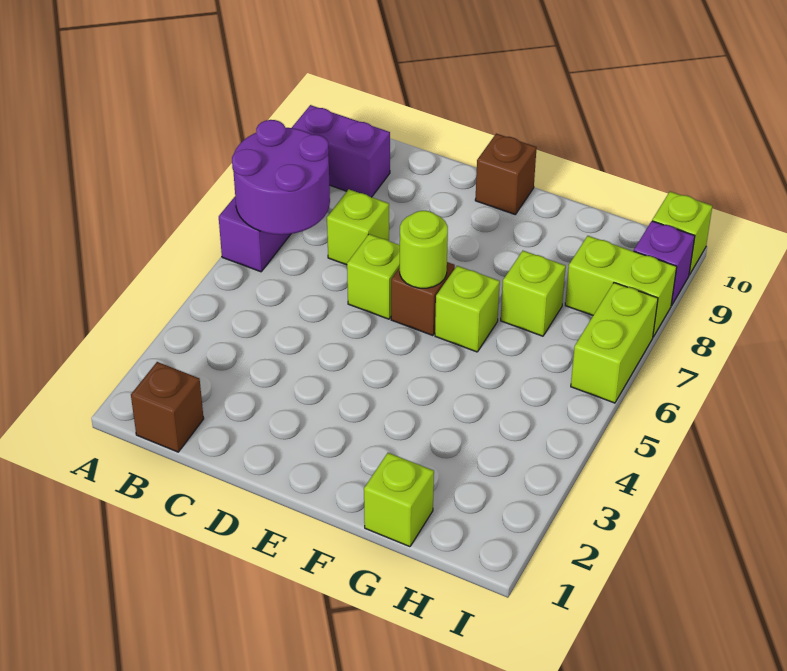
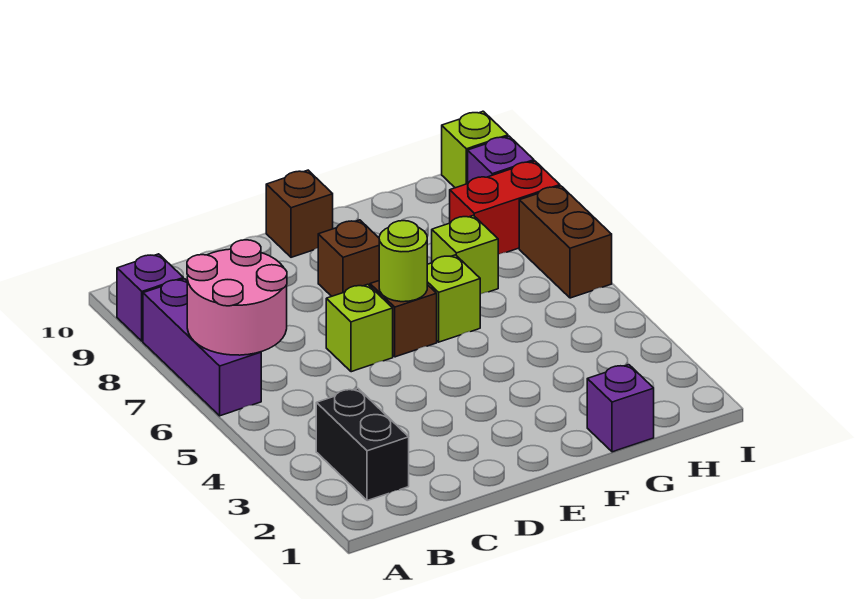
purple round brick A6:B7 level 2 -> pink round brick A6:B7 level 2
purple brick A9:B9 level 1 -> purple brick A9 level 1
brown brick B1 level 1 -> brown brick E8 level 1
none -> black brick B2:B3 level 1
lime brick C7 level 1 -> none
lime brick G1 level 1 -> purple brick G1 level 1
lime brick H8:I8 level 1 -> red brick H8:I8 level 1
lime brick I6:I7 level 1 -> brown brick I6:I7 level 1

